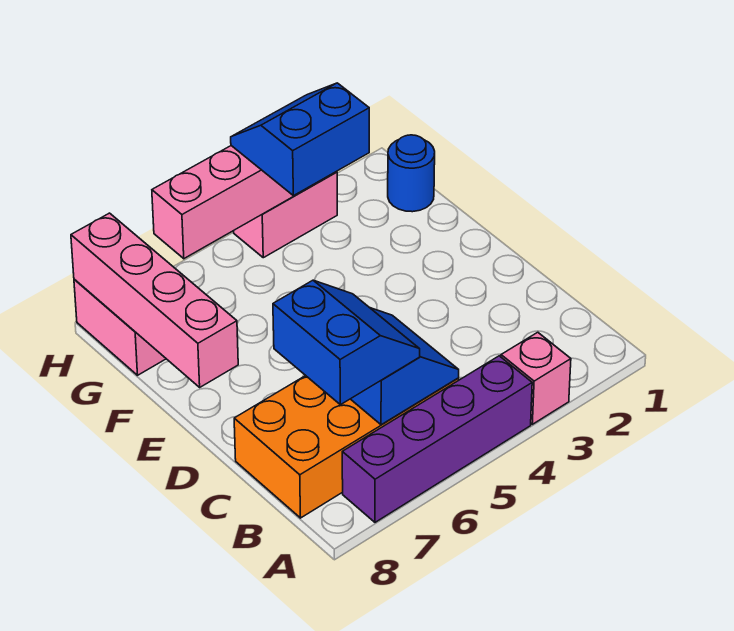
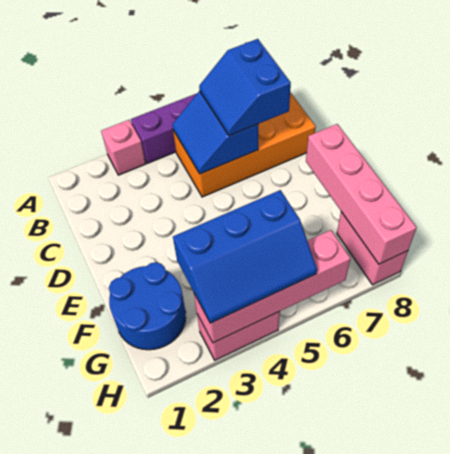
blue round brick G1 level 1 -> blue round brick F1:G2 level 1
blue slope G3:H4 level 3 top G -> blue slope G3:H5 level 3 top G

